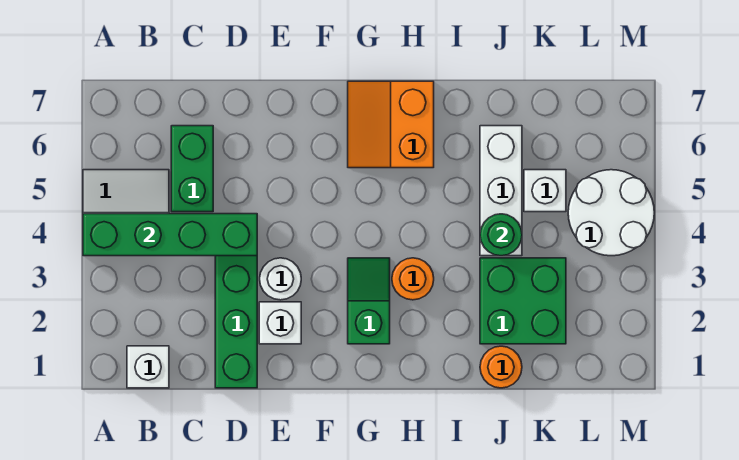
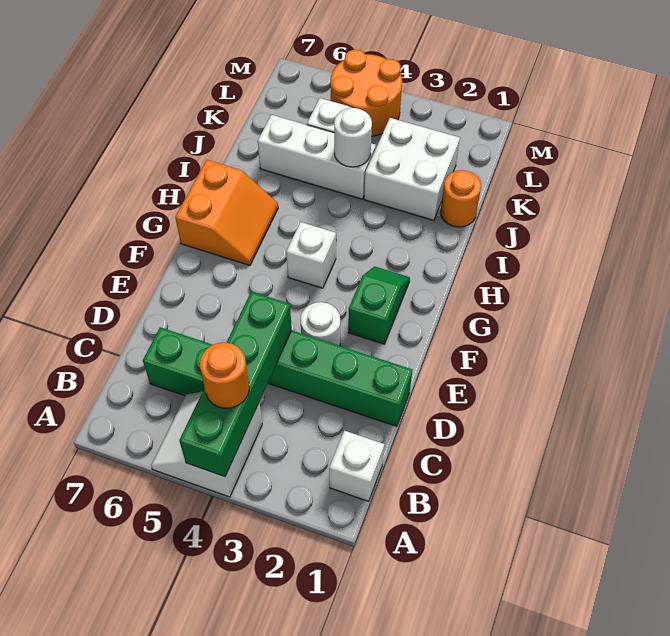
white brick E2 level 1 -> white brick G4 level 1
green slope G2:G3 level 1 top 2 -> green slope F2:G2 level 1 top F
orange slope G6:H7 level 1 top H -> orange slope G6:H7 level 1 top 7
orange round brick H3 level 1 -> orange round brick B4 level 3
green brick J2:K3 level 1 -> white brick J2:K3 level 1
green round brick J4 level 2 -> white round brick J4 level 2
white round brick L4:M5 level 1 -> orange round brick L4:M5 level 1

